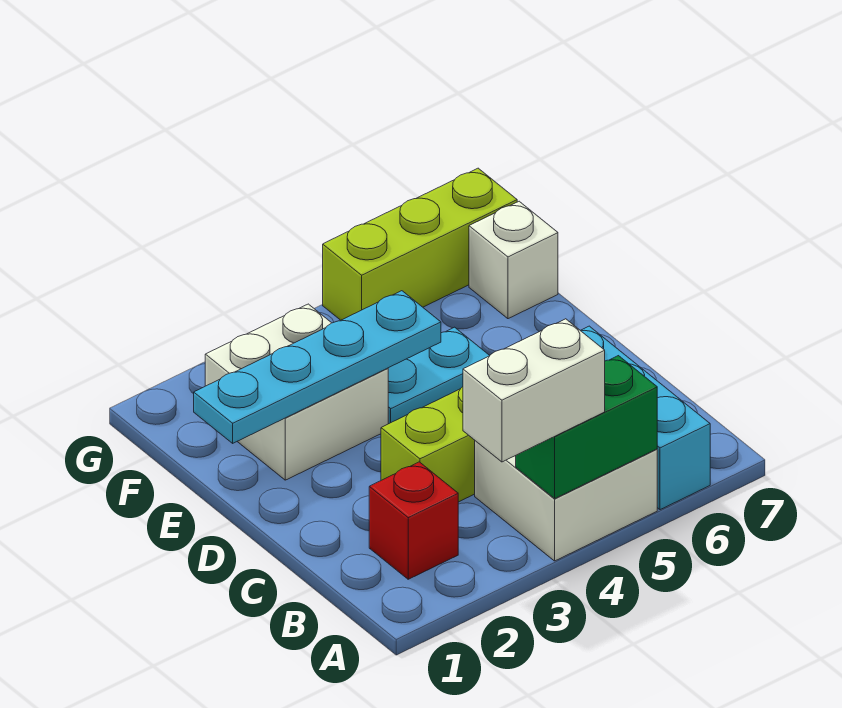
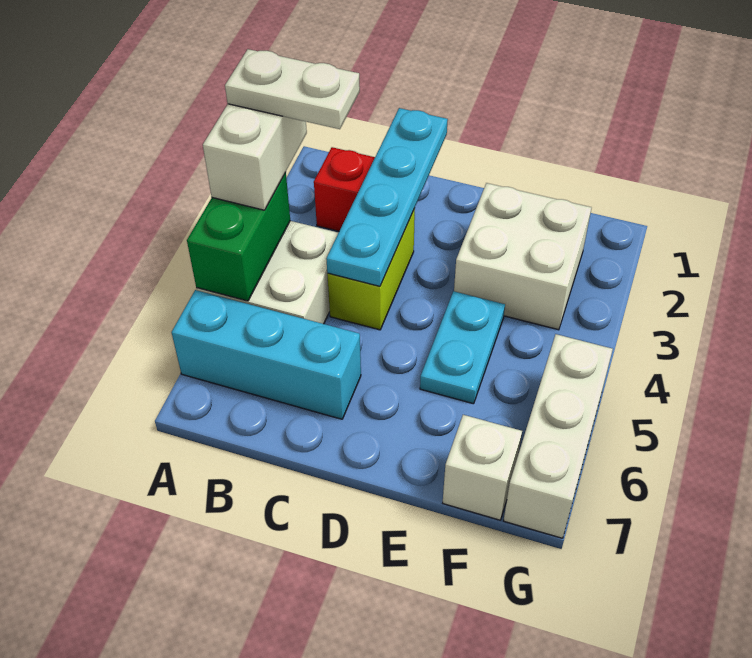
none -> white plate A3:B3 level 4
cyan plate E1:E4 level 2 -> cyan plate C1:C4 level 2
lime brick G5:G7 level 1 -> white brick G5:G7 level 1

